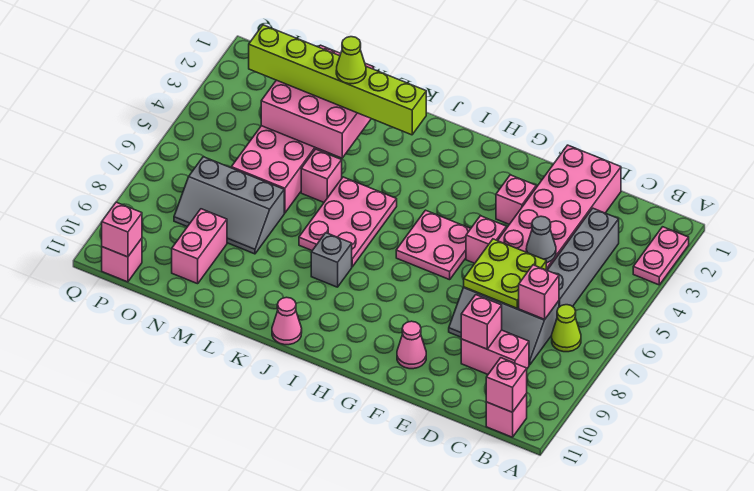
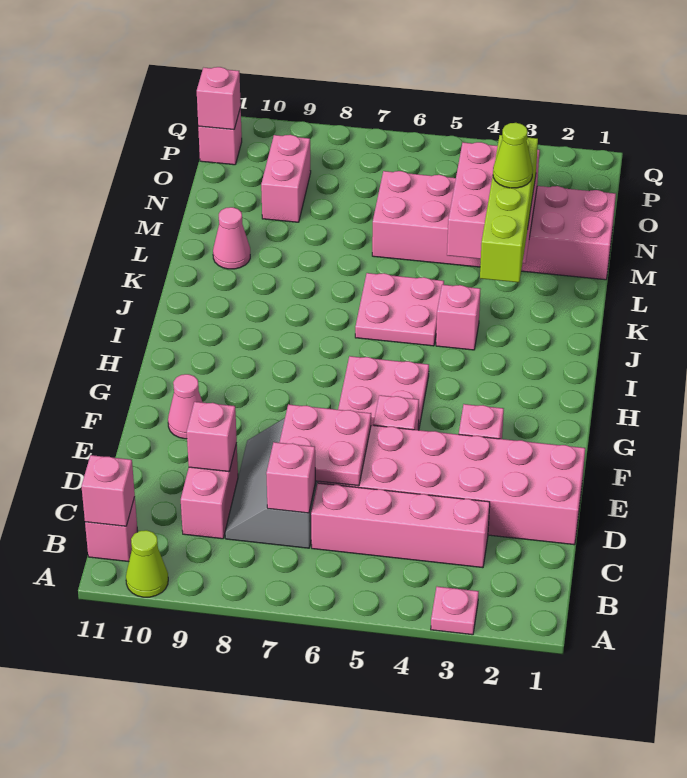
pink plate A2:A3 level 1 -> pink plate A3 level 1
lime cone B7 level 1 -> lime cone A10 level 1
grey brick C3:C6 level 1 -> pink brick C3:C6 level 1
grey cone D5 level 2 -> none
lime plate D6:E7 level 2 -> pink plate D6:E7 level 2
lime brick J3:O3 level 3 -> lime brick J3:M3 level 3
pink plate J5:K7 level 1 -> pink plate J5:K6 level 1
grey brick J8 level 1 -> none
pink cone J11 level 1 -> pink cone L10 level 1
pink brick L5 level 1 -> pink brick J4 level 1
grey slope M7:O8 level 1 top 7 -> none
pink brick N9:N10 level 1 -> pink brick N9:O9 level 1

